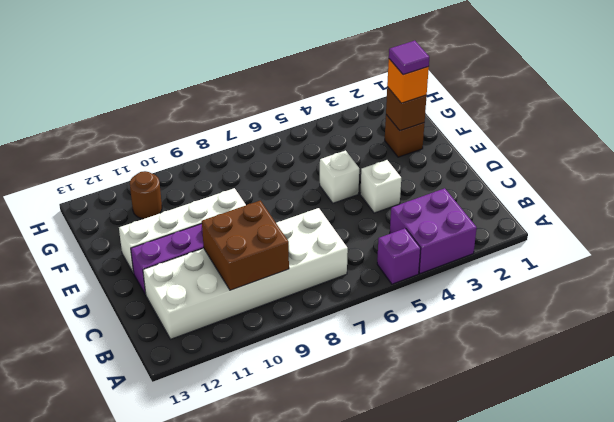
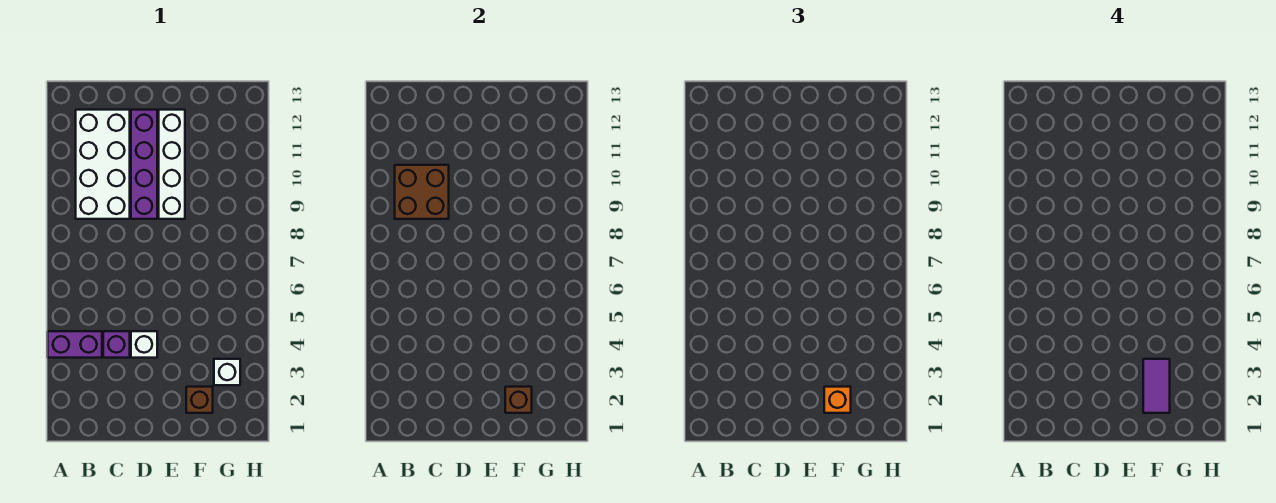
purple brick A3:B4 level 1 -> purple brick A4:B4 level 1
purple brick A5 level 1 -> purple brick C4 level 1
white brick B7:C12 level 1 -> white brick B9:C12 level 1
white brick E5 level 1 -> white brick G3 level 1
purple tile F2 level 4 -> purple tile F2:F3 level 4
brown round brick G11 level 1 -> none

